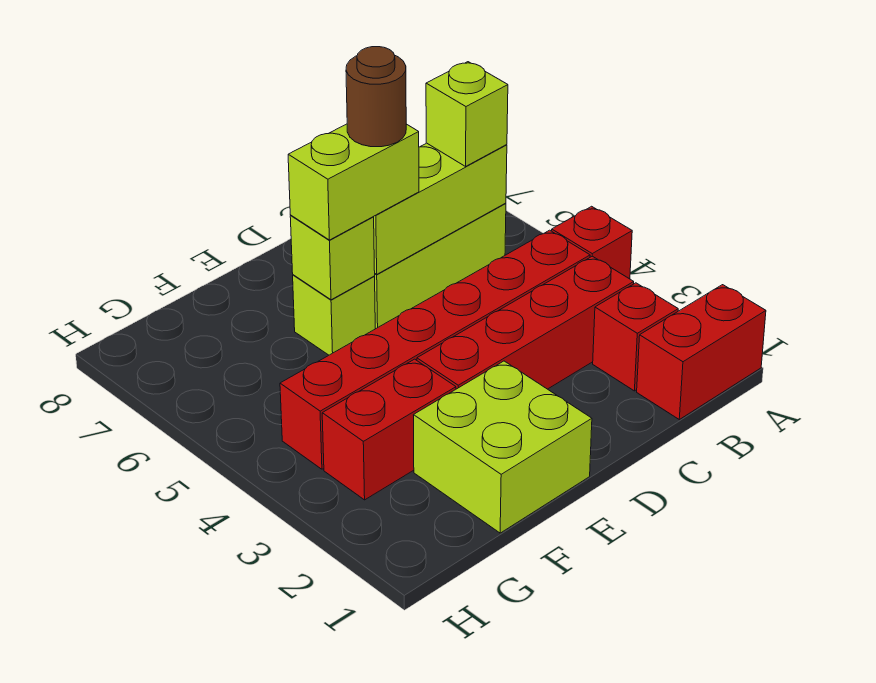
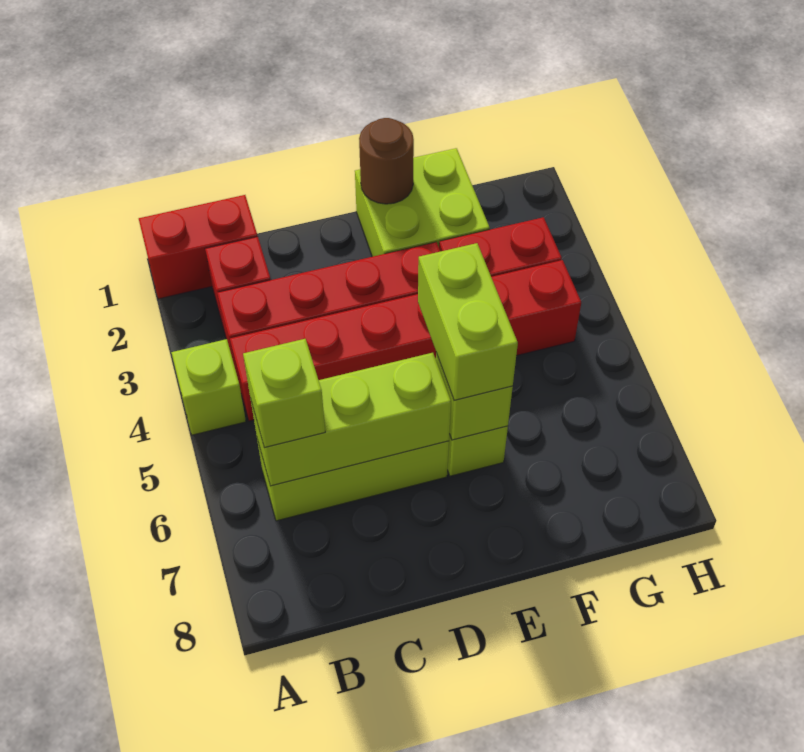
red brick A4 level 1 -> lime brick A4 level 1
lime brick D6:E6 level 3 -> lime brick E5:E6 level 3
brown round brick D6 level 4 -> brown round brick E1 level 2

